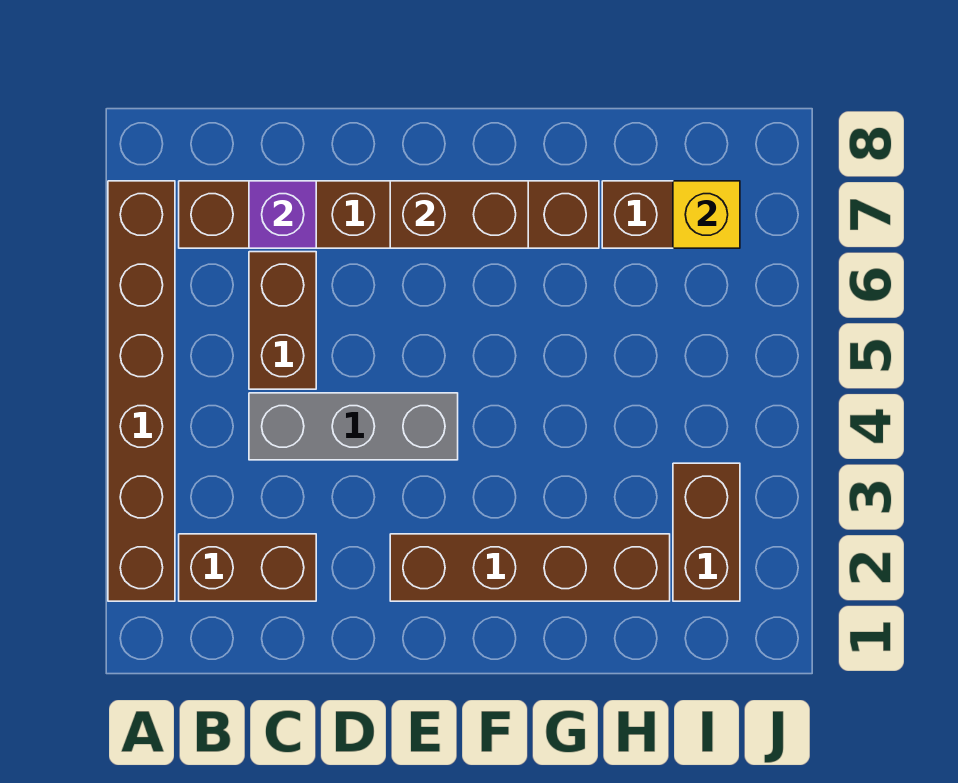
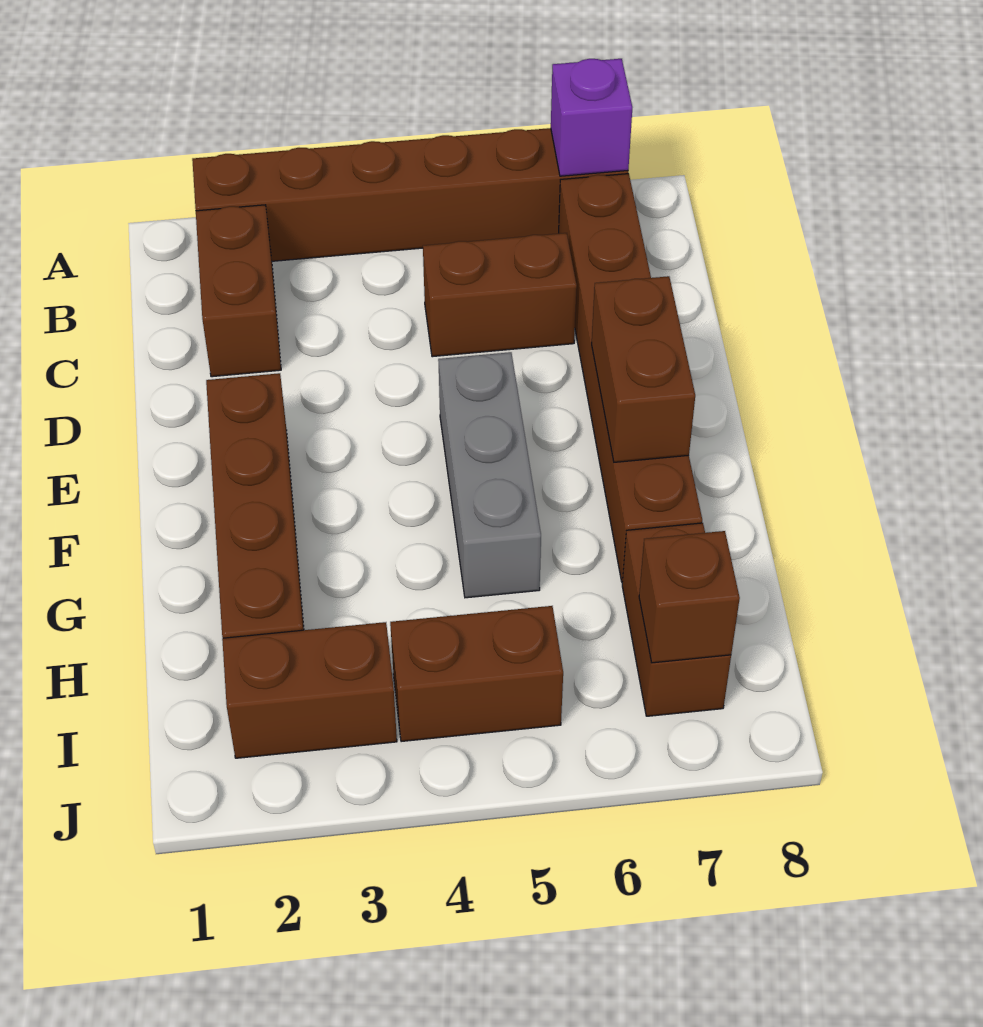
grey brick C4:E4 level 1 -> grey brick E5:G5 level 1
purple brick C7 level 2 -> purple brick A7 level 2
none -> brown brick I4:I5 level 1
yellow brick I7 level 2 -> brown brick I7 level 2

